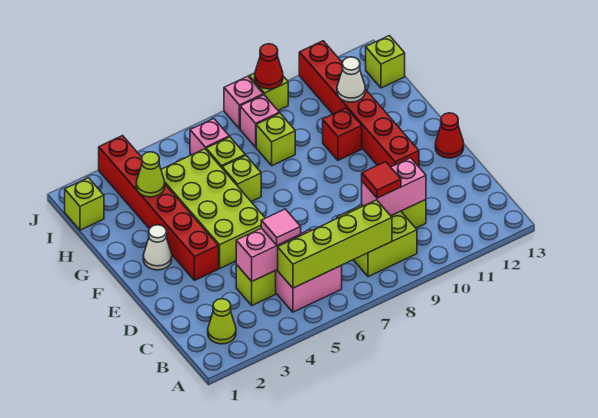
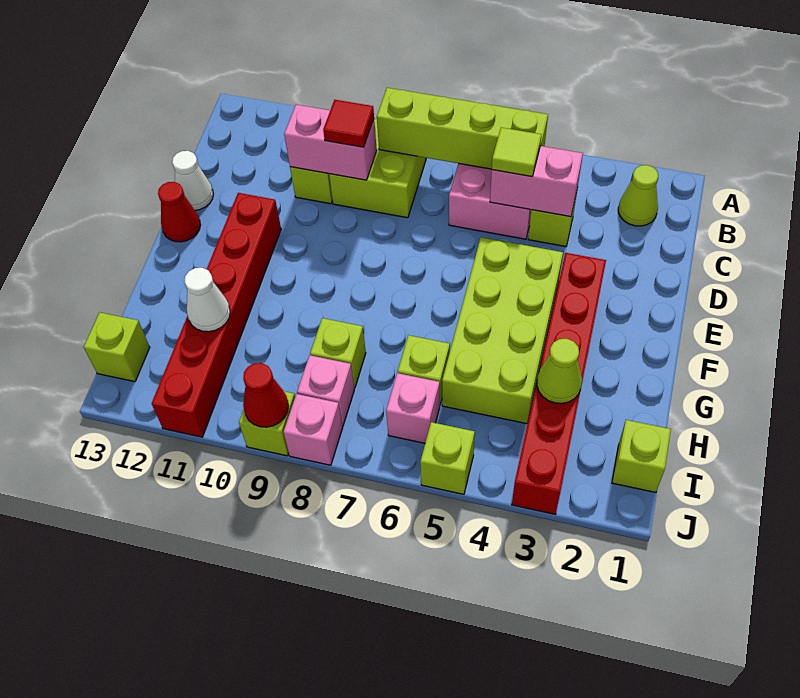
pink tile C5 level 3 -> lime tile C5 level 3
white cone F2 level 1 -> white cone D13 level 1
lime brick G6 level 1 -> lime brick J5 level 1
red brick G10 level 1 -> none

